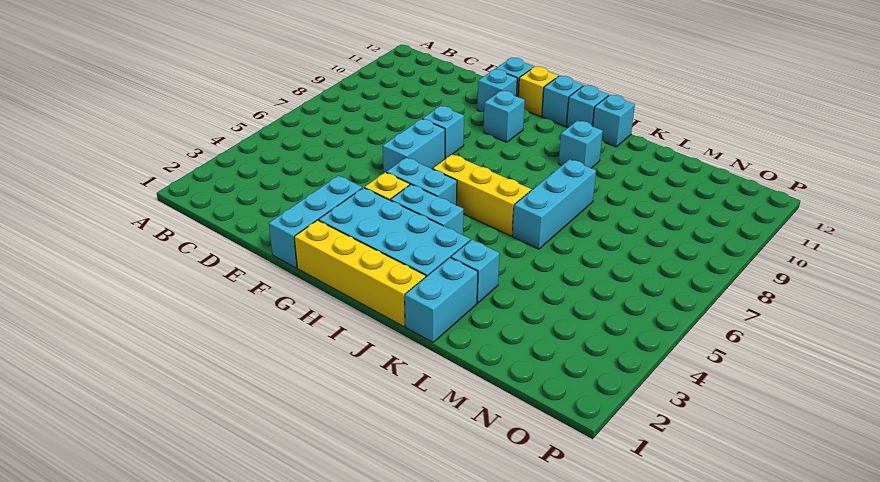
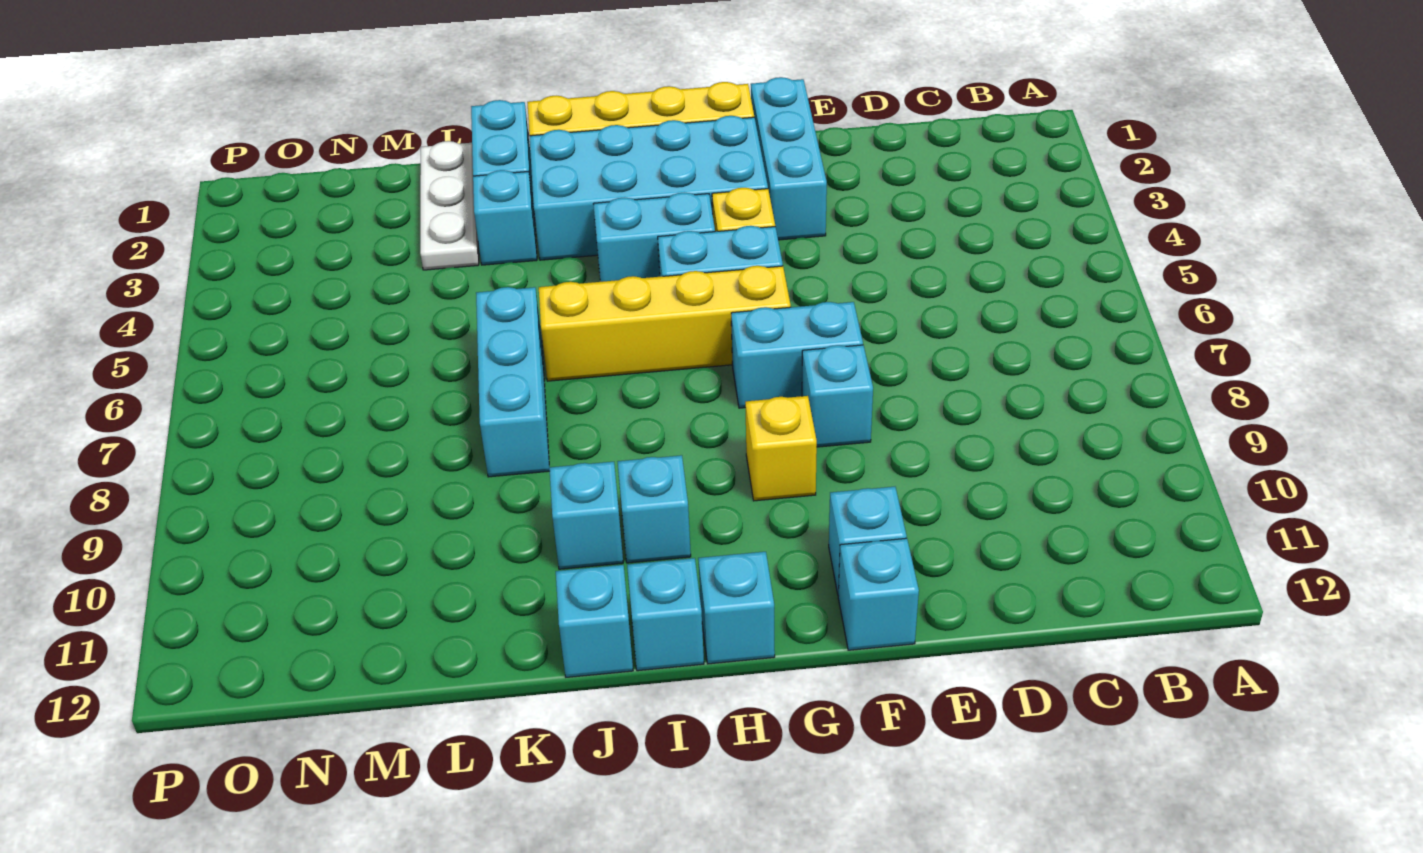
cyan brick F6:F7 level 1 -> cyan brick F7:G7 level 1
cyan brick G10 level 1 -> cyan brick I10 level 1
yellow brick G12 level 1 -> yellow brick G9 level 1
yellow brick H6:J6 level 1 -> yellow brick G6:J6 level 1
none -> white plate L1:L3 level 1

